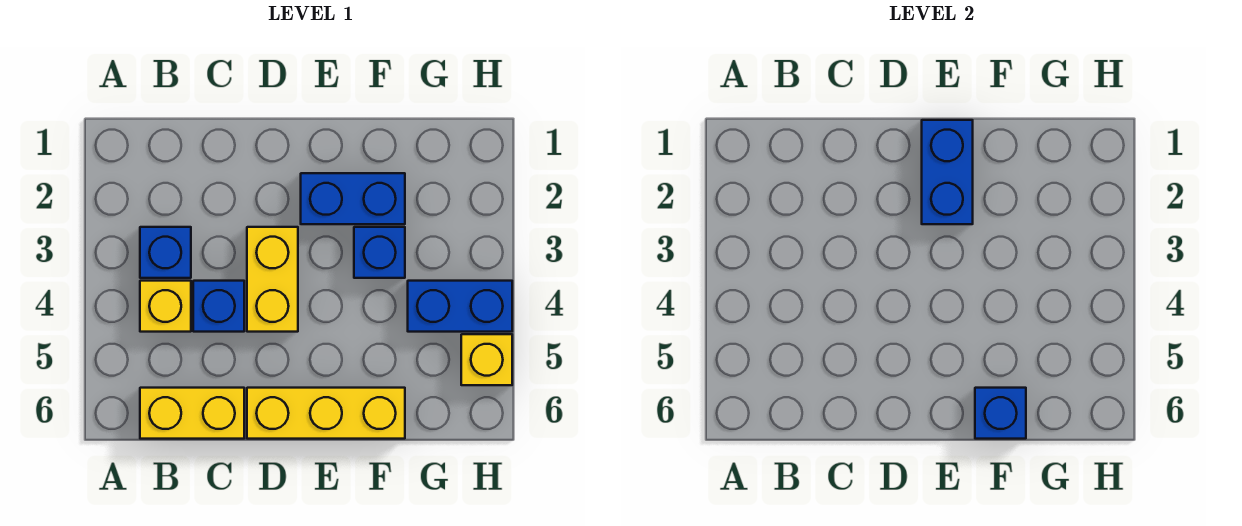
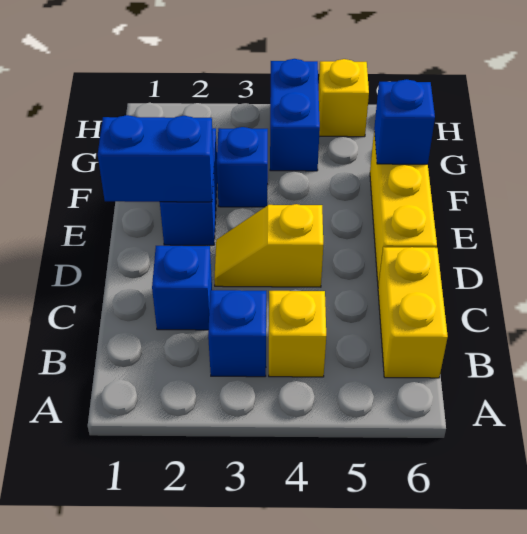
blue brick C4 level 1 -> blue brick C2 level 1
yellow brick D3:D4 level 1 -> yellow slope D3:D4 level 1 top 4

